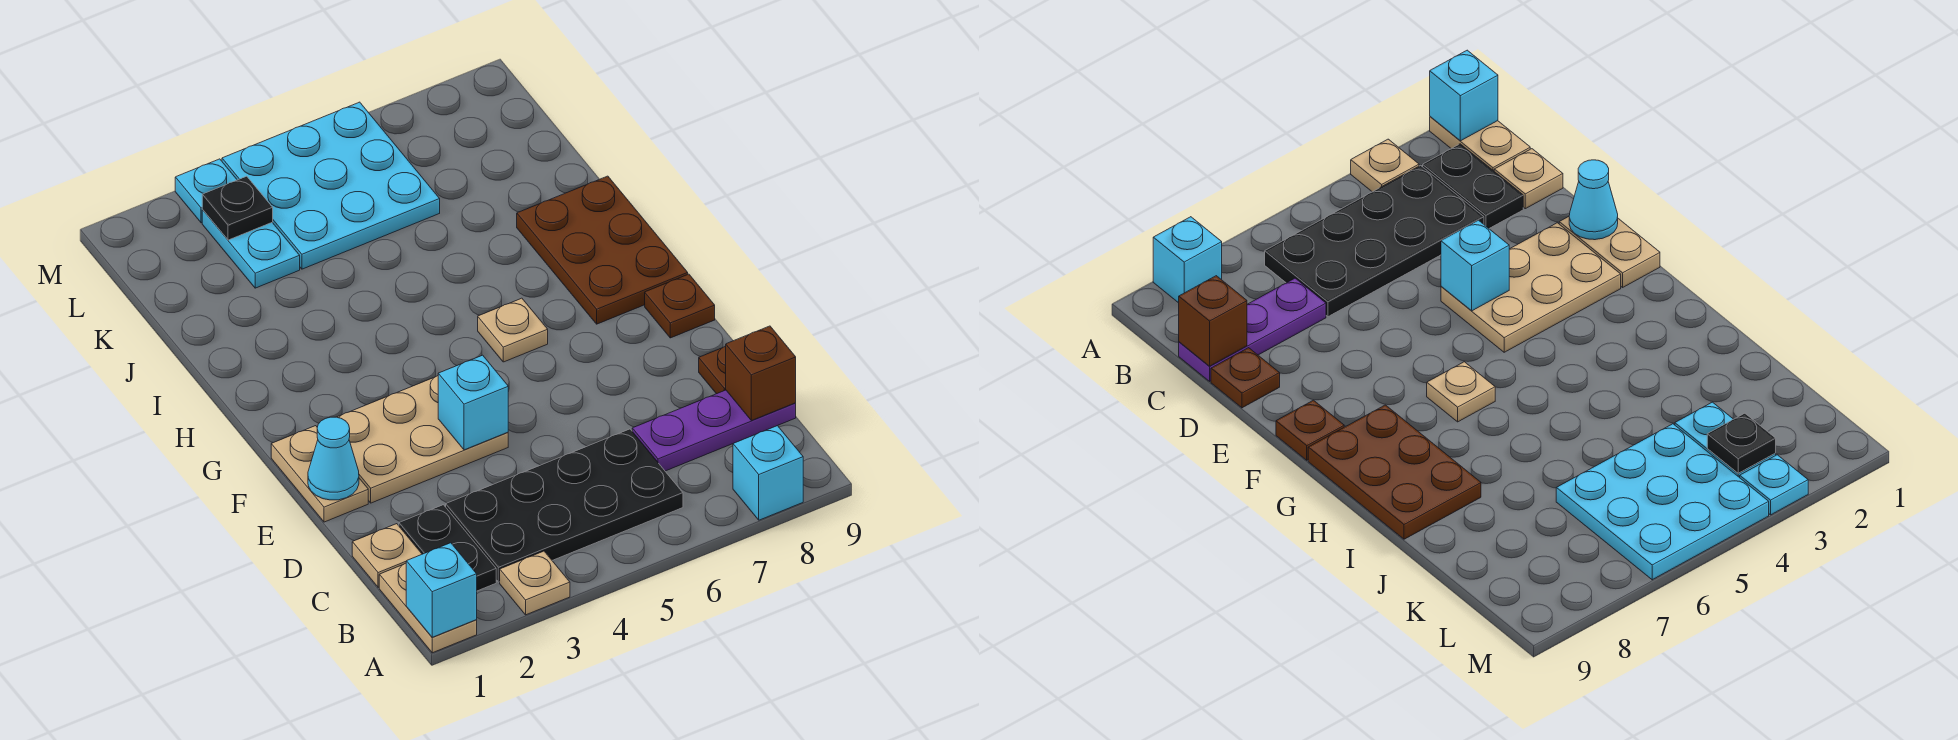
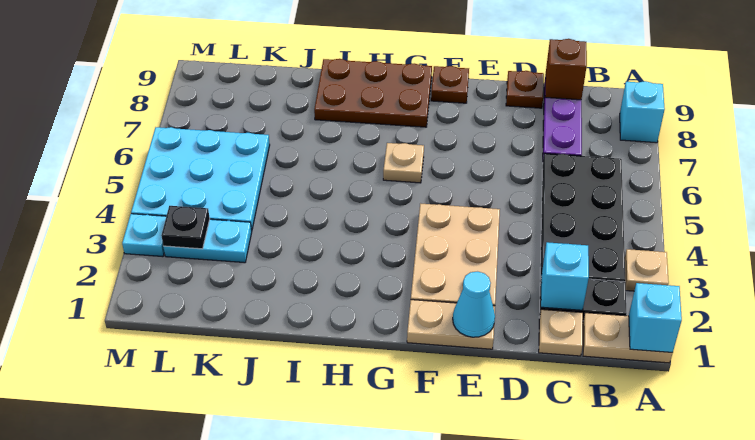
cyan brick E4 level 2 -> cyan brick C2 level 2

